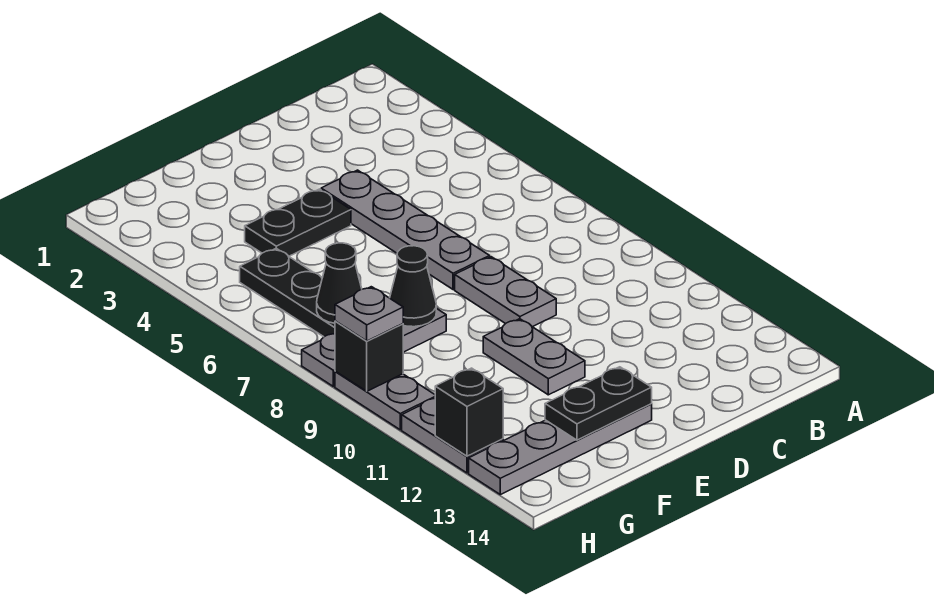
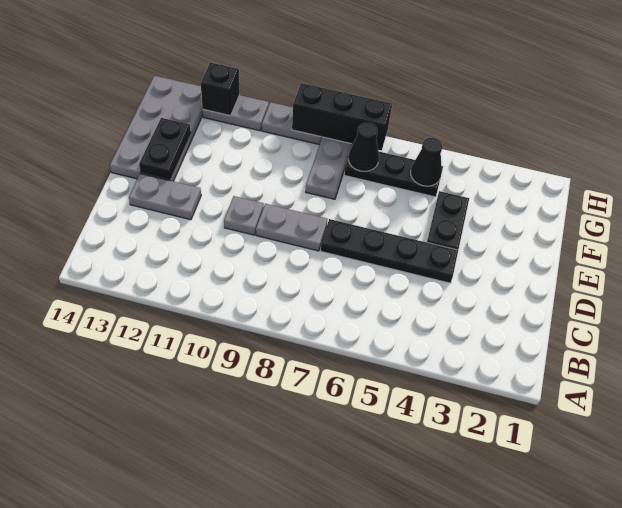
grey plate D4:D7 level 1 -> black plate D4:D7 level 1
grey plate E10:E11 level 1 -> grey plate D12:D13 level 1
grey plate E13:H13 level 1 -> grey plate E13:H14 level 1
black cone F8 level 2 -> black cone G5 level 2
black brick H9 level 2 -> black brick H7:H9 level 2
grey plate H9 level 3 -> grey plate D10 level 1

